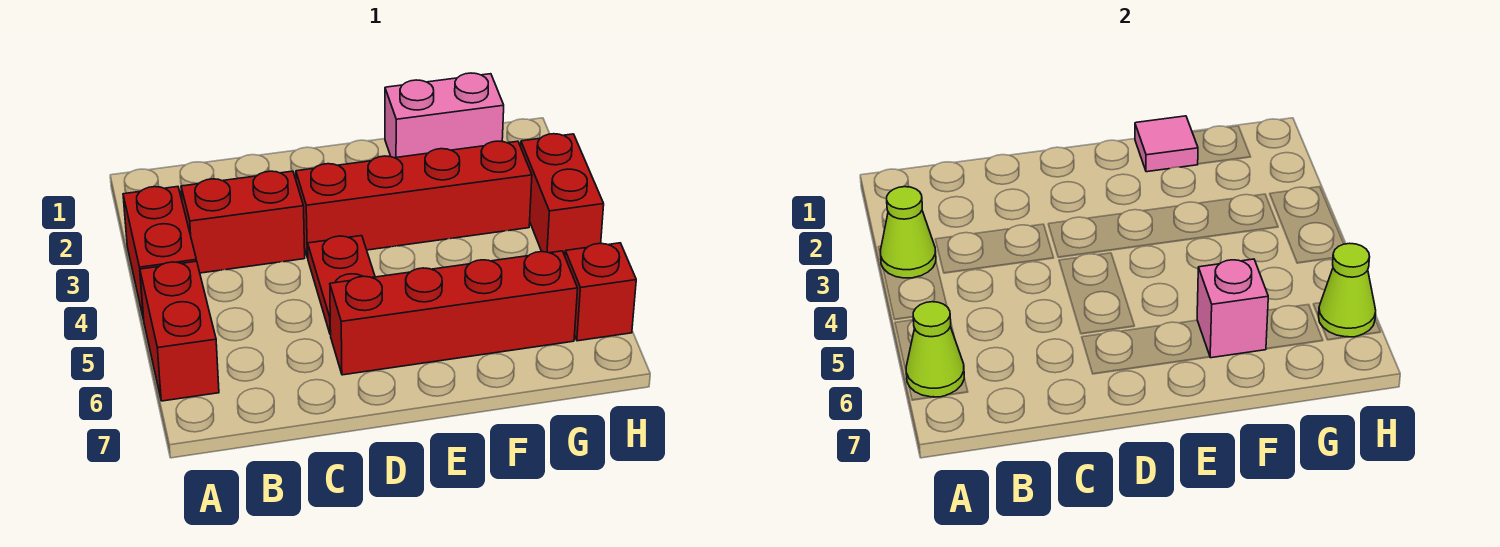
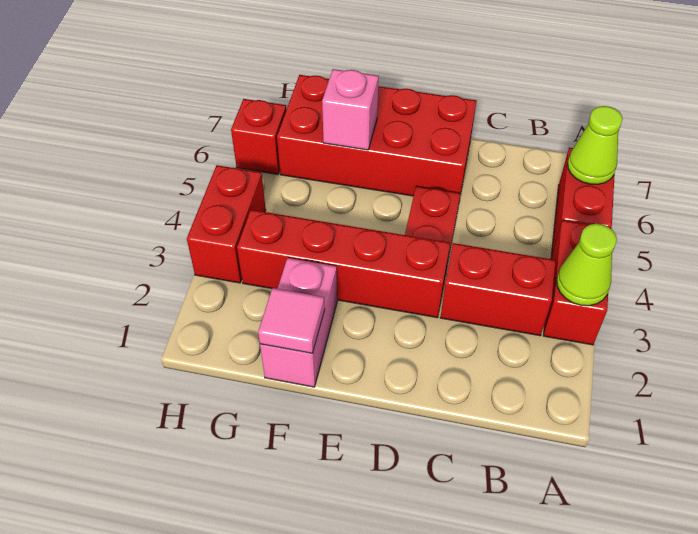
red brick D6:G6 level 1 -> red brick D6:G7 level 1
pink brick F1:G1 level 1 -> pink brick F1:F2 level 1
lime cone H6 level 2 -> none

